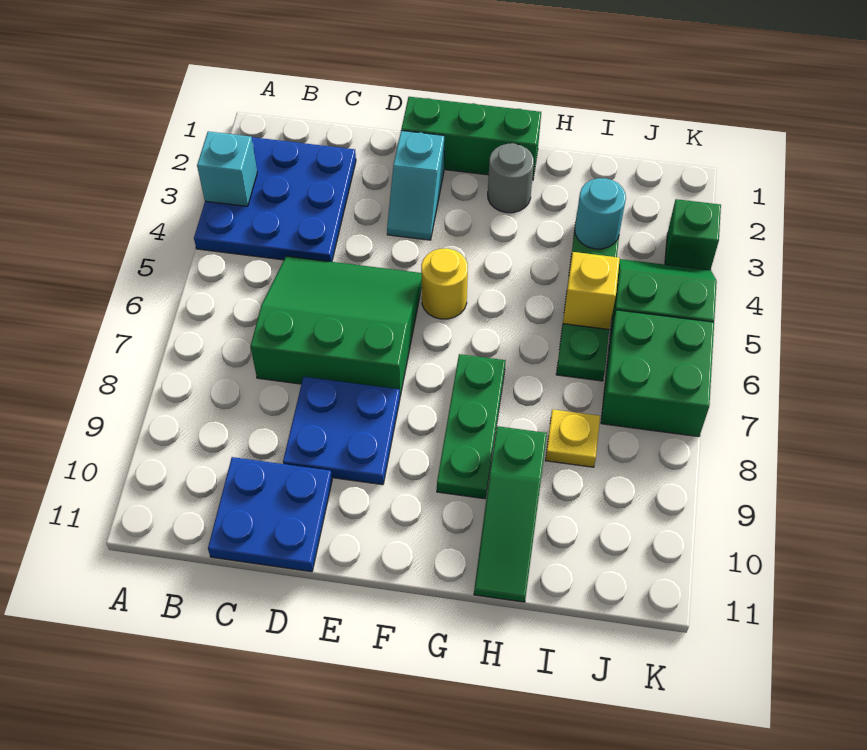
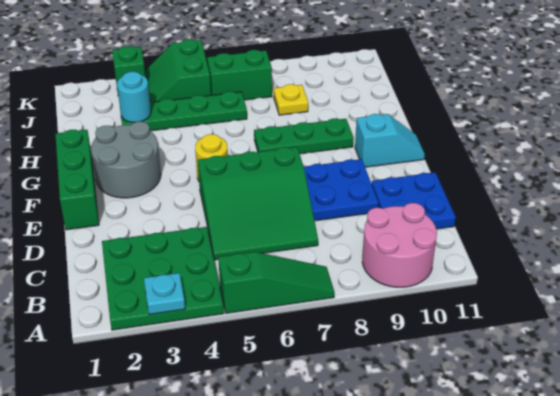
blue plate A2:C4 level 1 -> green plate A2:C4 level 1
cyan brick A3 level 2 -> cyan plate A3 level 2
none -> pink round brick A9:B10 level 1
green slope C5:E7 level 1 top 7 -> green slope C5:E7 level 1 top E
cyan slope E2:E3 level 1 top 2 -> cyan slope F10:F11 level 1 top 10
grey round brick G2 level 1 -> grey round brick F2:G3 level 1
green slope H9:H11 level 1 top 9 -> green slope A5:A7 level 1 top 5
yellow brick I5 level 2 -> none
green brick J6:K7 level 1 -> green brick J6:J7 level 1

